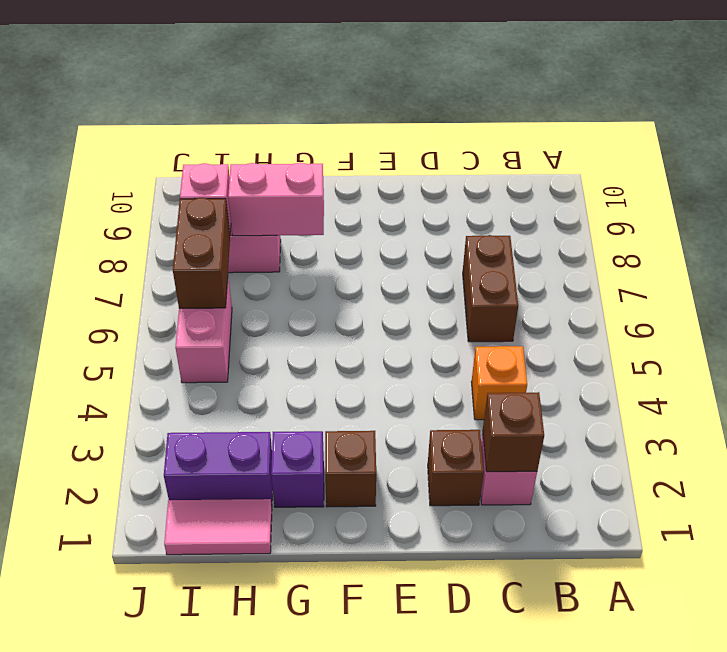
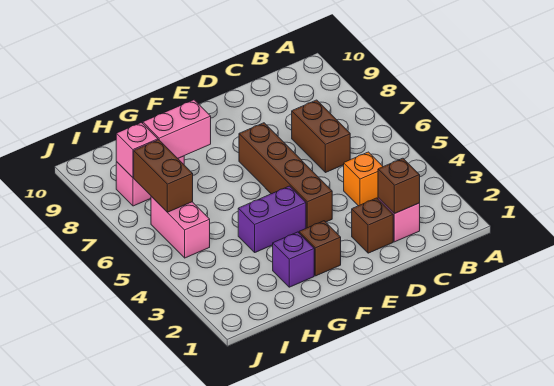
none -> brown brick E4:E7 level 1
pink tile H1:I1 level 1 -> none
purple brick H2:I2 level 1 -> purple brick F4:G4 level 1

